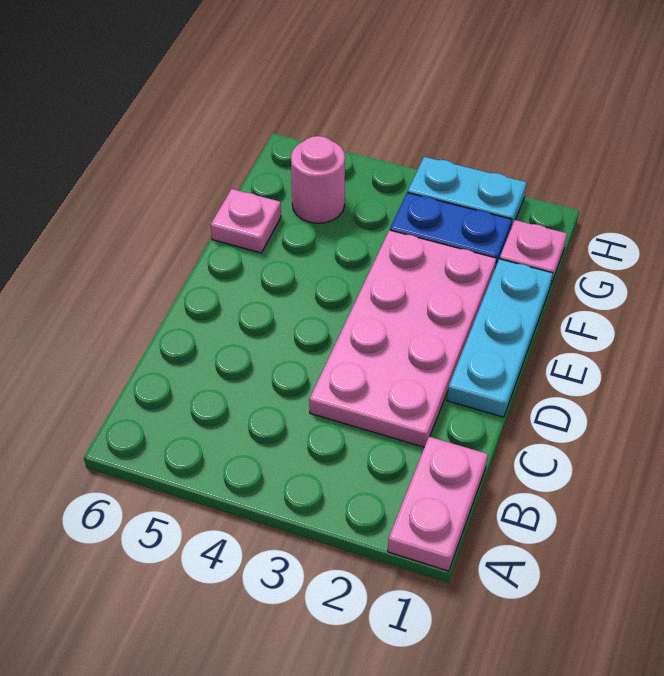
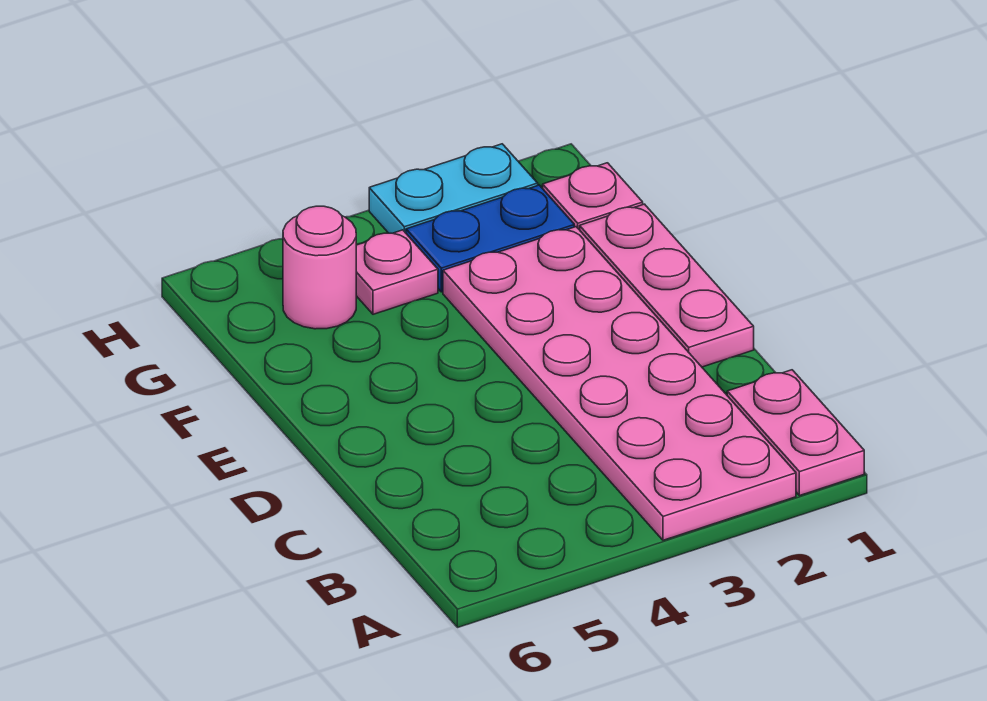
pink plate C2:F3 level 1 -> pink plate A2:F3 level 1
cyan plate D1:F1 level 1 -> pink plate D1:F1 level 1
pink plate F6 level 1 -> pink plate G4 level 1

